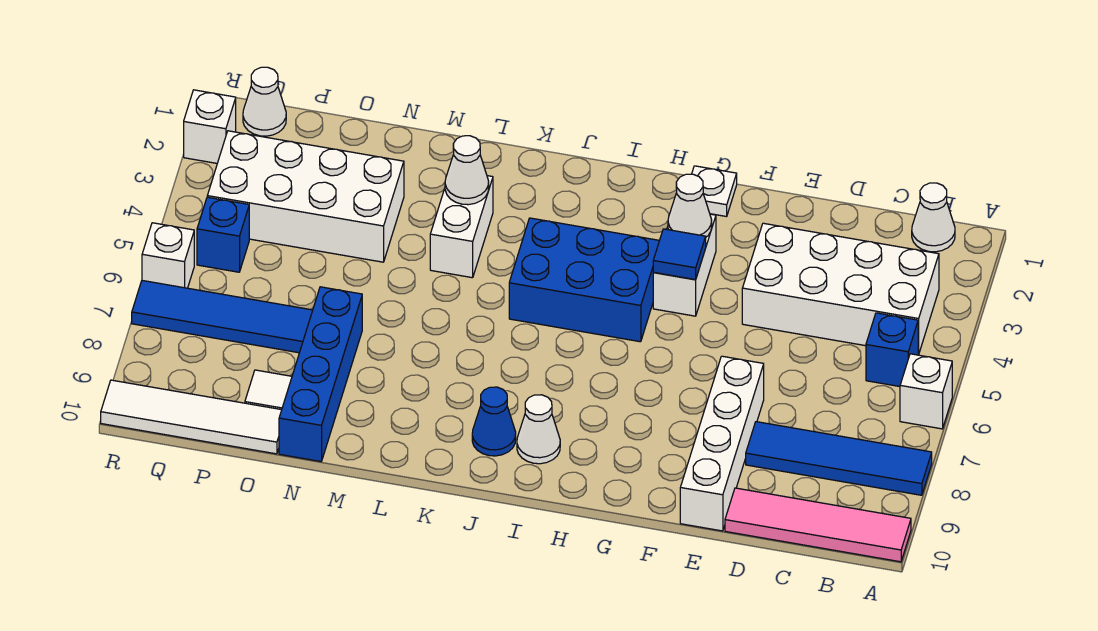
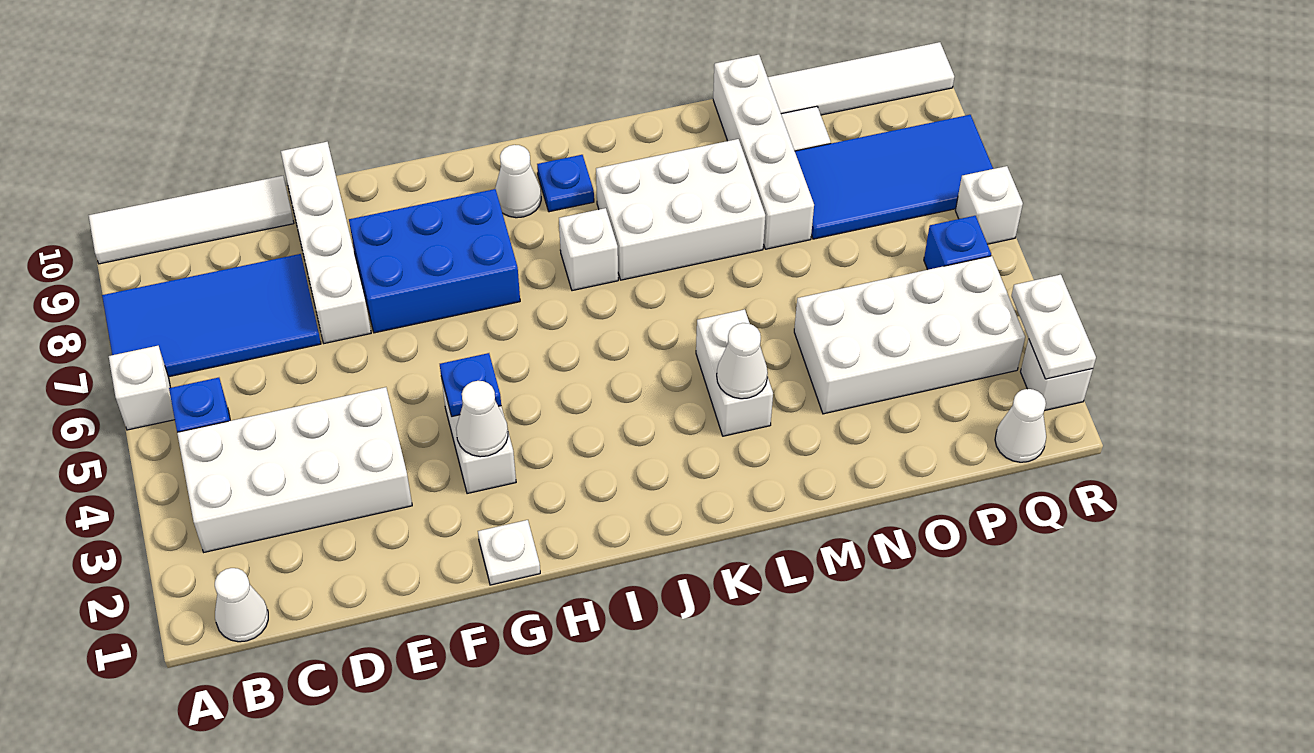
blue tile A8:D8 level 1 -> blue tile A7:D8 level 1
pink tile A10:D10 level 1 -> white tile A10:D10 level 1
blue tile G4 level 2 -> blue plate G4 level 2
blue brick H4:J5 level 1 -> blue brick F7:H8 level 1
none -> white brick J7 level 1
blue cone J9 level 1 -> blue plate J9 level 1
none -> white brick K7:M8 level 1
blue brick N7:N10 level 1 -> white brick N7:N10 level 1
blue tile O7:R7 level 1 -> blue tile O7:R8 level 1
none -> white plate R2:R3 level 2

